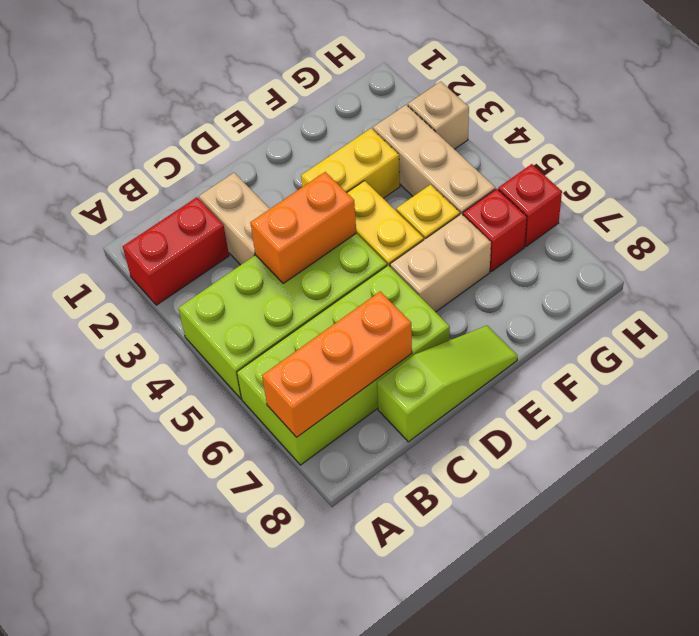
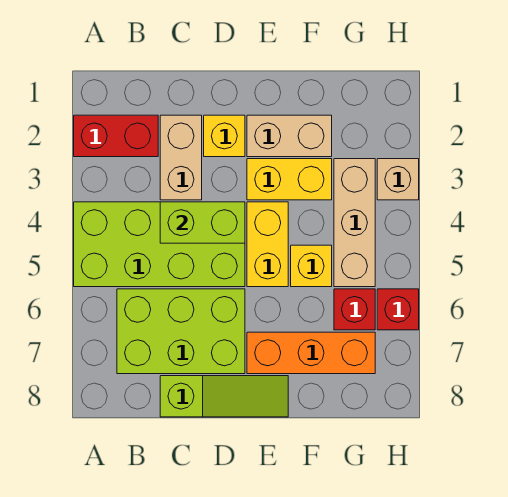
lime brick A6:D7 level 1 -> lime brick B6:D7 level 1
orange brick A7:C7 level 2 -> orange brick E7:G7 level 1
orange brick C4:D4 level 2 -> lime brick C4:D4 level 2
none -> yellow brick D2 level 1
tan brick E6:F6 level 1 -> tan brick E2:F2 level 1

